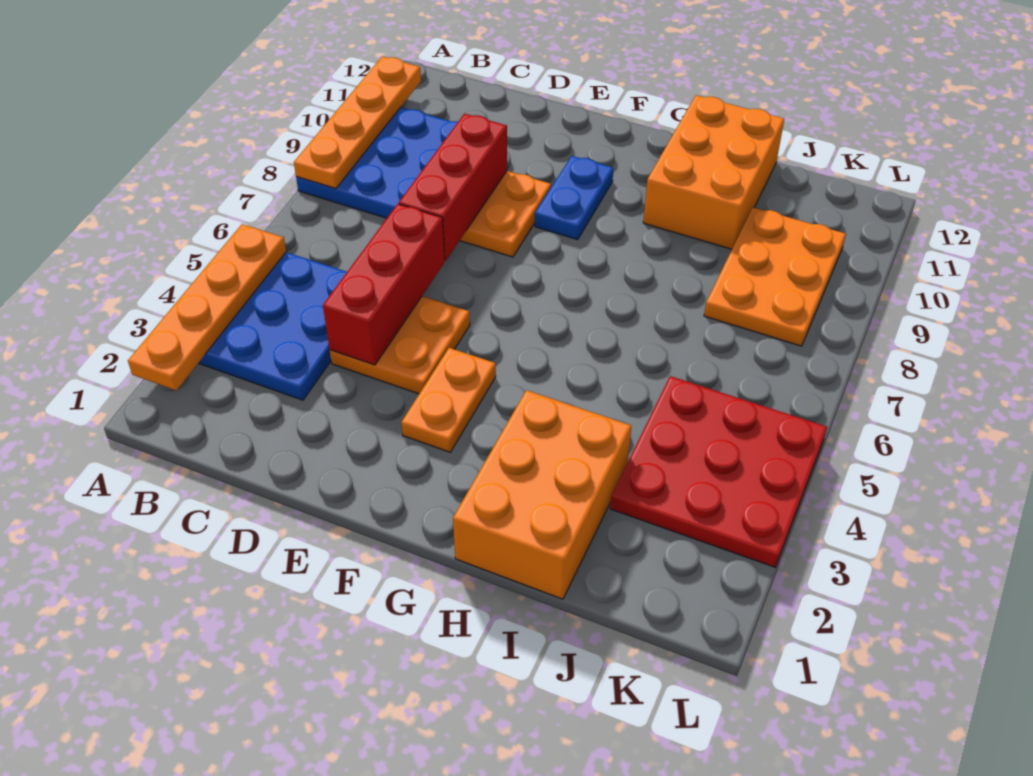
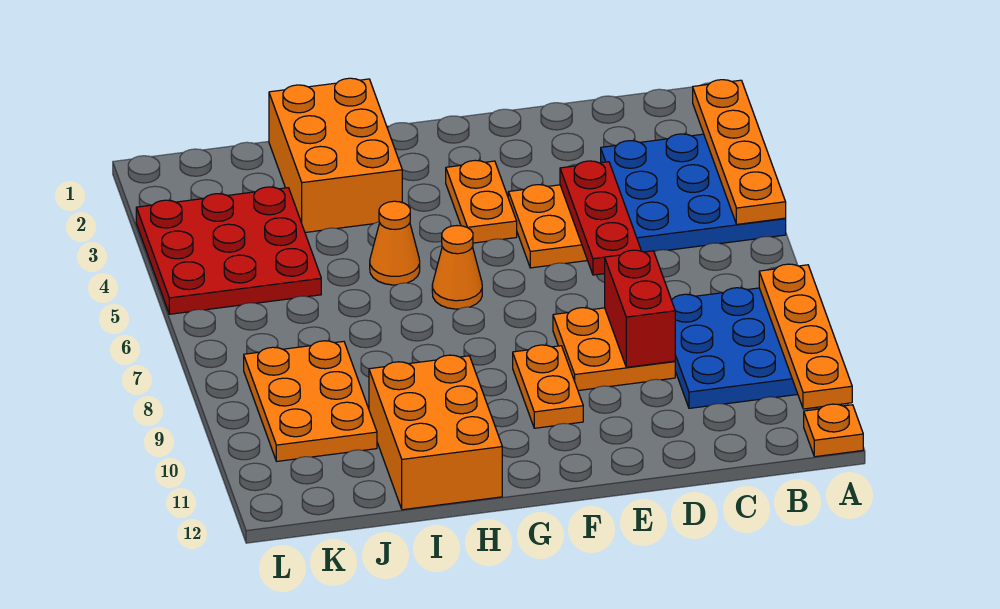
none -> orange plate A12 level 1
red brick D4:D6 level 2 -> red plate D4:D6 level 2
red brick D7:D9 level 2 -> red brick D8:D9 level 2
blue plate F9:F10 level 1 -> orange plate F9:F10 level 1
none -> orange cone G6 level 1
none -> orange cone H5 level 1

